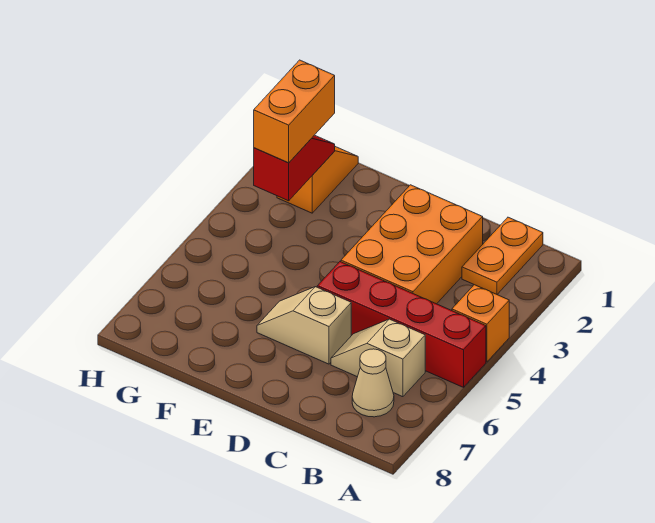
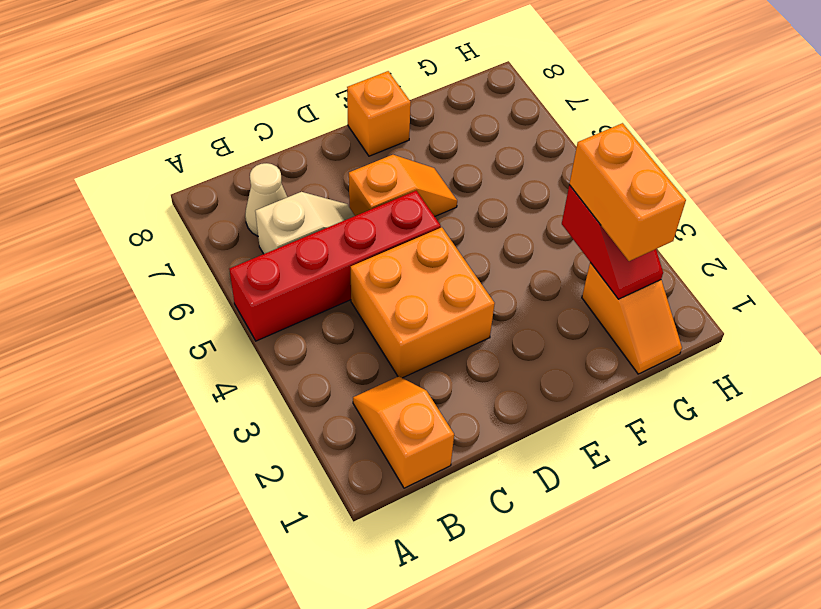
orange brick A4 level 1 -> orange brick E8 level 1
orange plate B1:B2 level 1 -> orange slope B1:B2 level 1 top 1
orange brick C2:D4 level 1 -> orange brick C3:D4 level 1
tan slope D6:E6 level 1 top D -> orange slope D6:E6 level 1 top D

